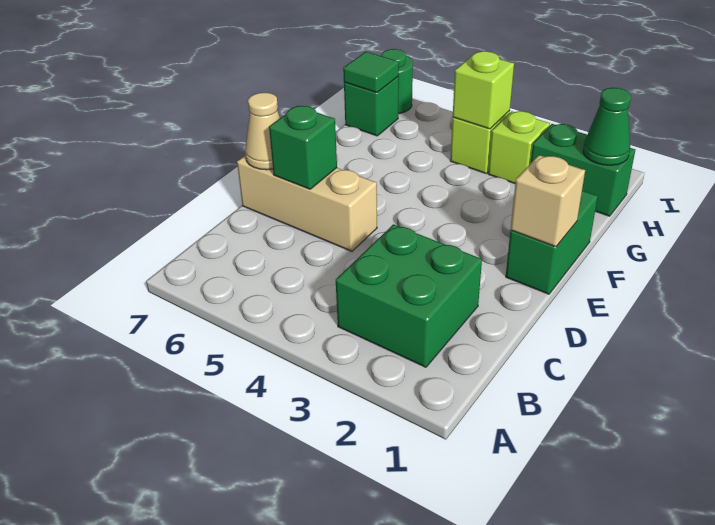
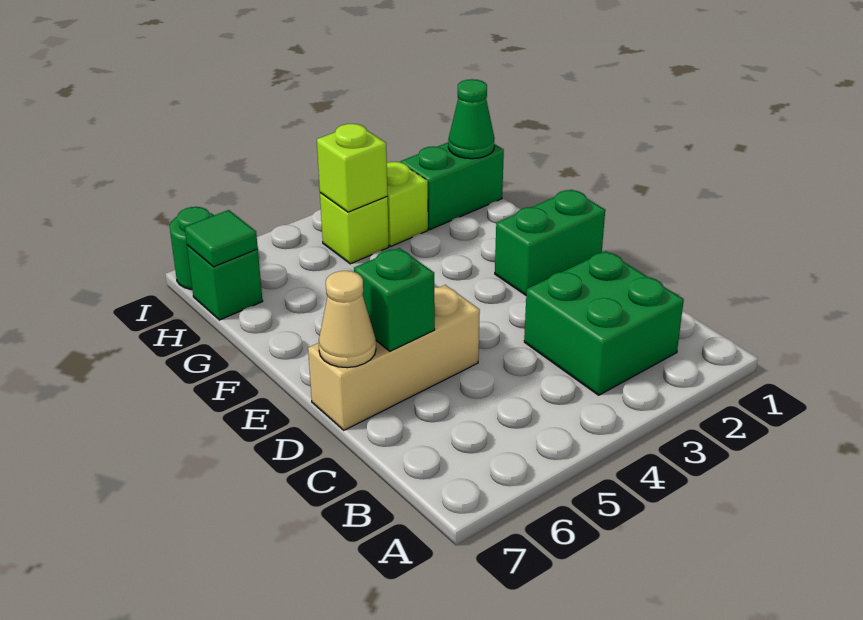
green brick E1:F1 level 1 -> green brick E1:E2 level 1
tan brick E1 level 2 -> none

